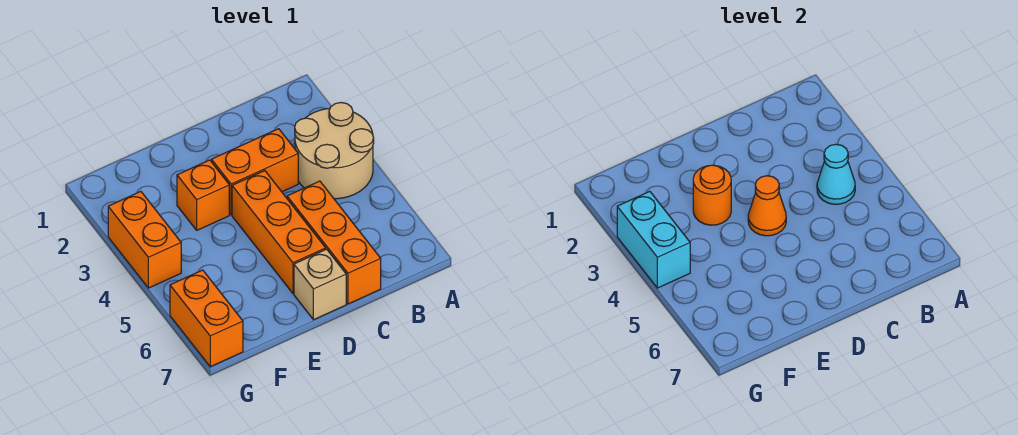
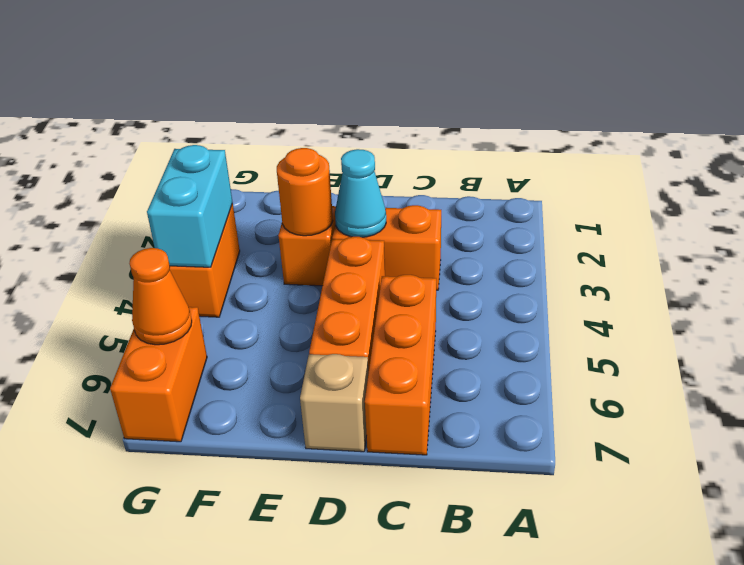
tan round brick A3:B4 level 1 -> none
cyan cone B4 level 2 -> cyan cone D3 level 2
orange cone D4 level 2 -> orange cone G6 level 2

